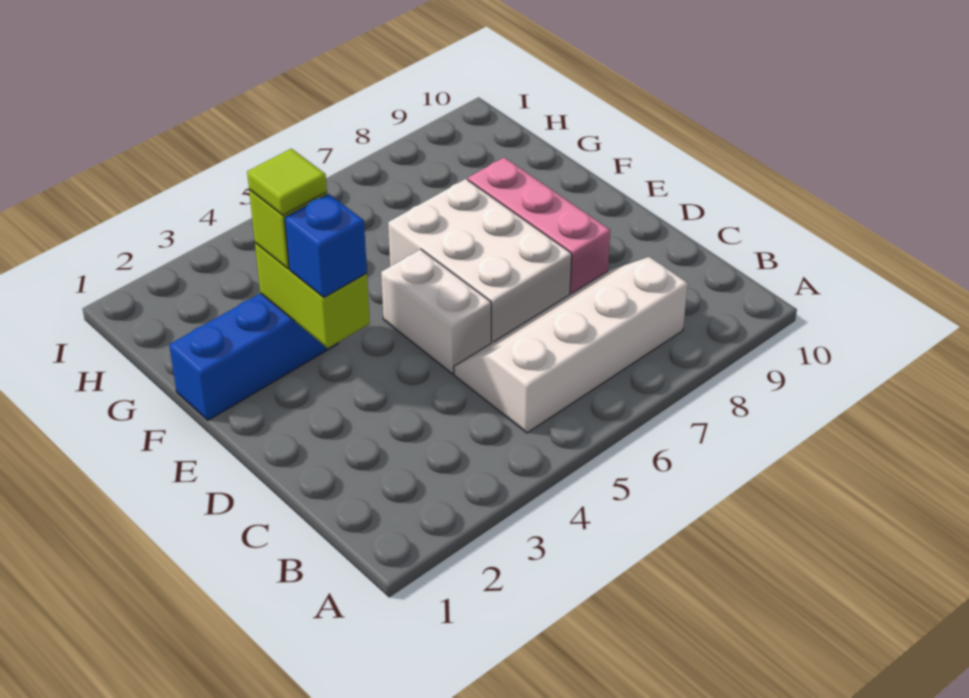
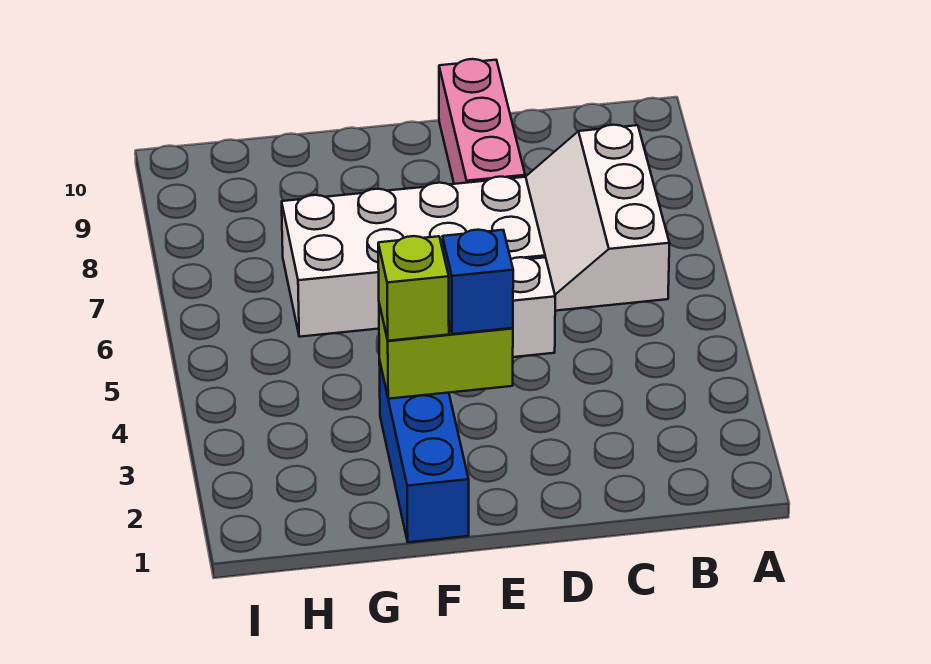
white slope B5:C8 level 1 top B -> white slope B6:C8 level 1 top B
white brick D6:F7 level 1 -> white brick D6:G7 level 1
pink brick D8:F8 level 1 -> pink brick D8:D10 level 1
lime tile F3 level 4 -> none

